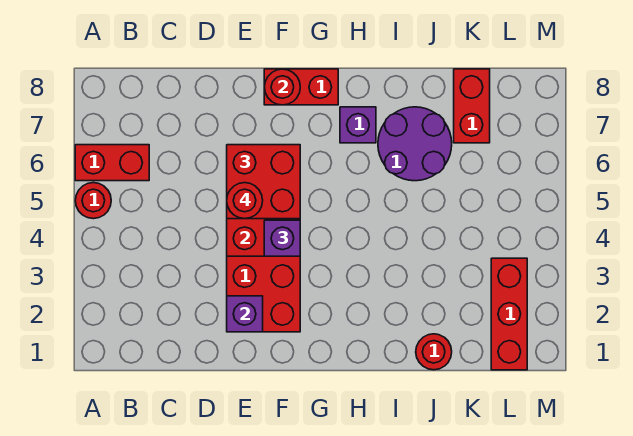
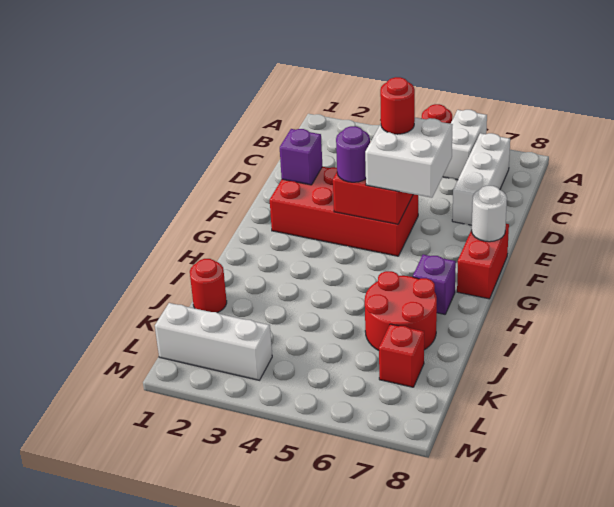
red brick A6:B6 level 1 -> white brick A6:B6 level 1
none -> white brick B7:D7 level 1
red brick E5:F6 level 3 -> white brick E5:F6 level 3
purple brick F4 level 3 -> purple round brick F4 level 3
red round brick F8 level 2 -> white round brick F8 level 2
purple round brick I6:J7 level 1 -> red round brick I6:J7 level 1
red brick K7:K8 level 1 -> red brick K7 level 1
red brick L1:L3 level 1 -> white brick L1:L3 level 1

